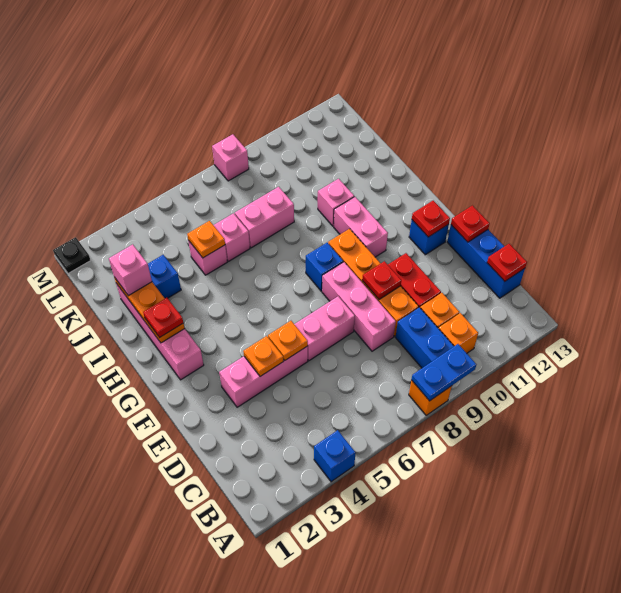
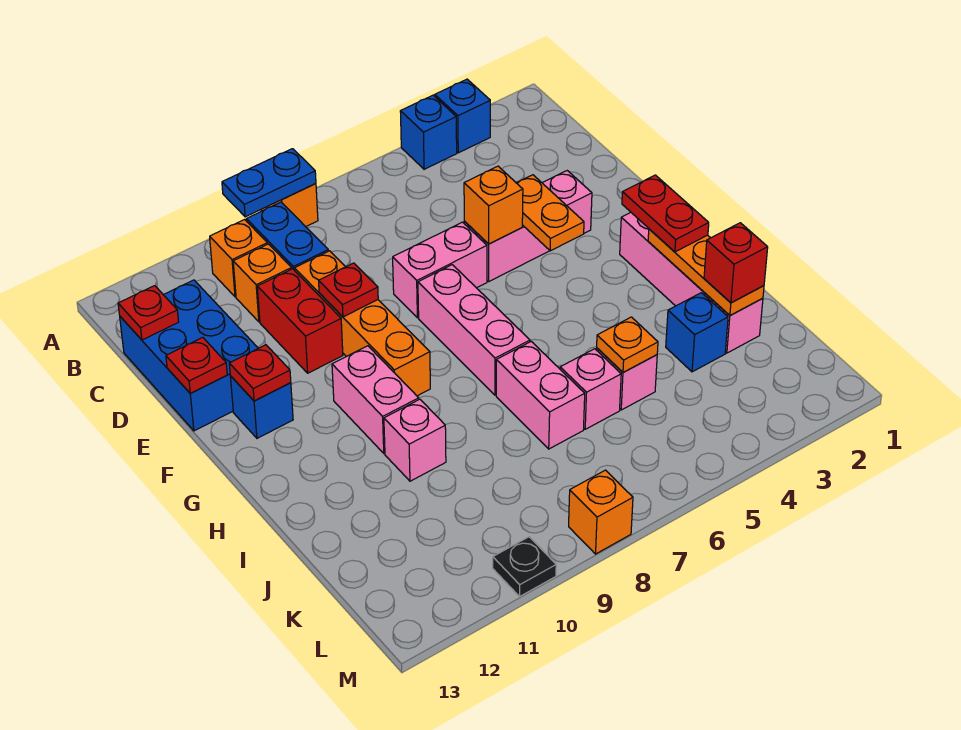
blue brick C13:E13 level 1 -> blue brick C12:E13 level 1
pink brick D8:F8 level 1 -> pink brick F7:H7 level 1
orange plate E4 level 2 -> orange plate E4:F4 level 2
orange plate E5 level 2 -> orange brick E5 level 2
blue brick G8 level 1 -> blue brick A3 level 1
red plate H2 level 3 -> red plate G2:H2 level 3
pink brick J2 level 3 -> red brick J2 level 3
pink brick J7:J8 level 1 -> pink brick I7:J7 level 1
black plate M1 level 1 -> black plate M10 level 1
pink brick M8 level 1 -> orange brick M8 level 1

